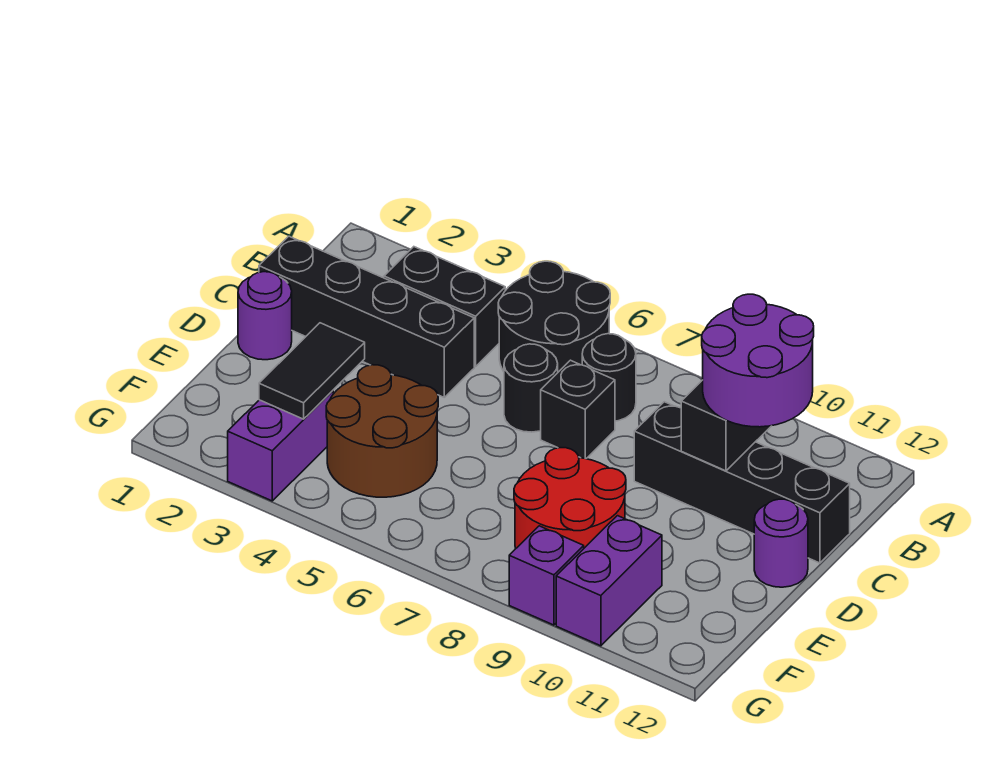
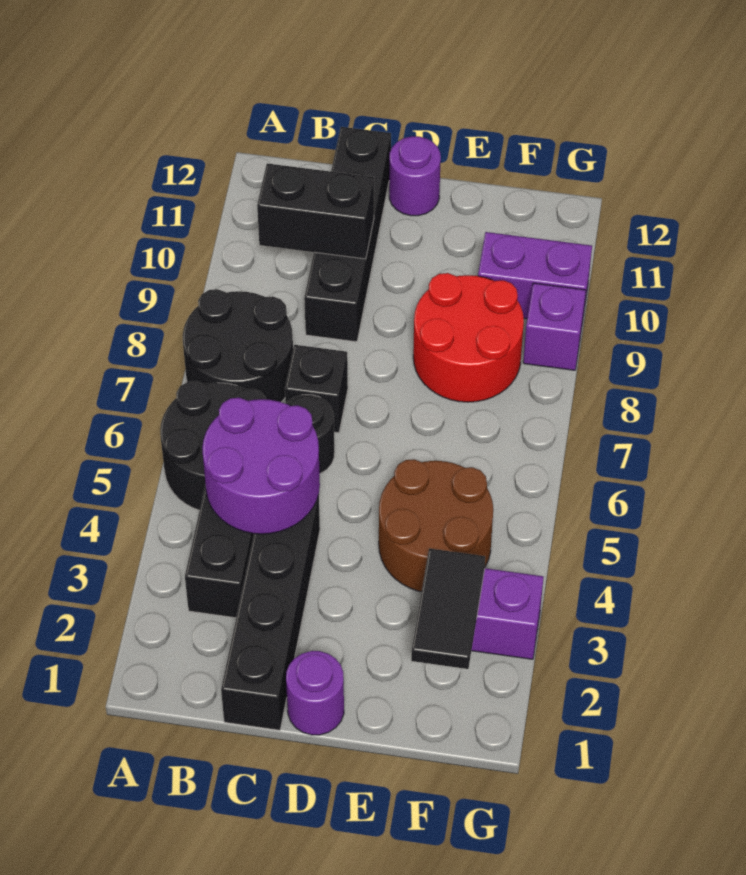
black round brick B7 level 1 -> black round brick A7:B8 level 1
purple round brick B10:C11 level 3 -> purple round brick B4:C5 level 2
black tile E3:F3 level 2 -> black tile F2:F3 level 2

